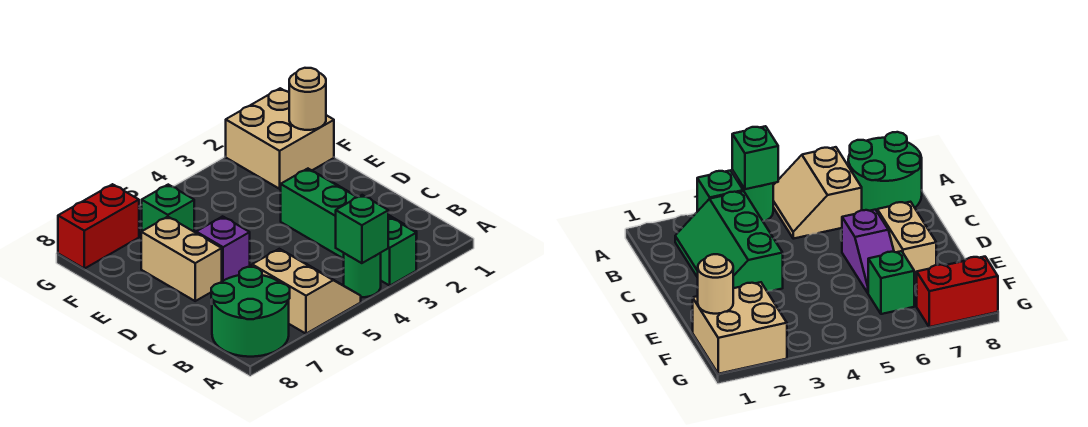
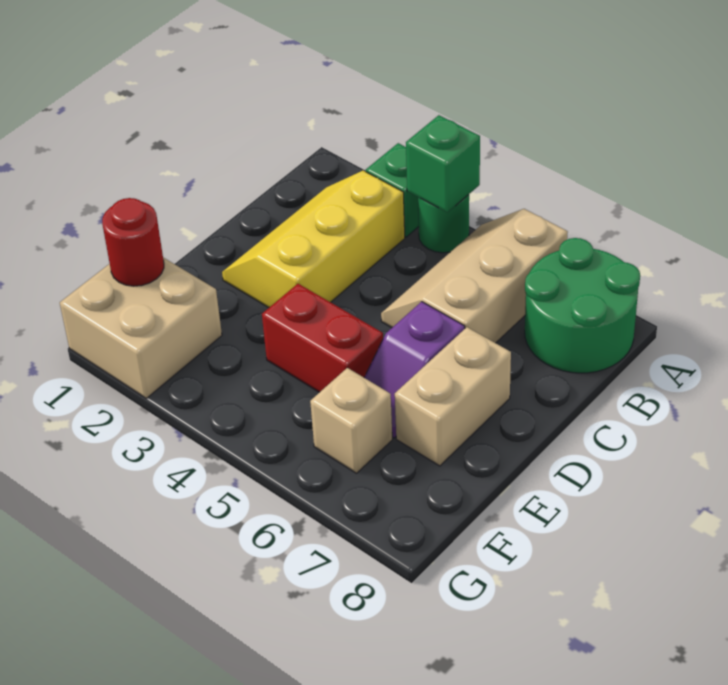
tan slope A5:B6 level 1 top 6 -> tan slope A5:C6 level 1 top 6
green slope B2:D3 level 1 top 3 -> yellow slope B2:D3 level 1 top 3
tan round brick F1 level 2 -> red round brick F1 level 2
green brick F6 level 1 -> tan brick F6 level 1
red brick G7:G8 level 1 -> red brick E4:E5 level 1

